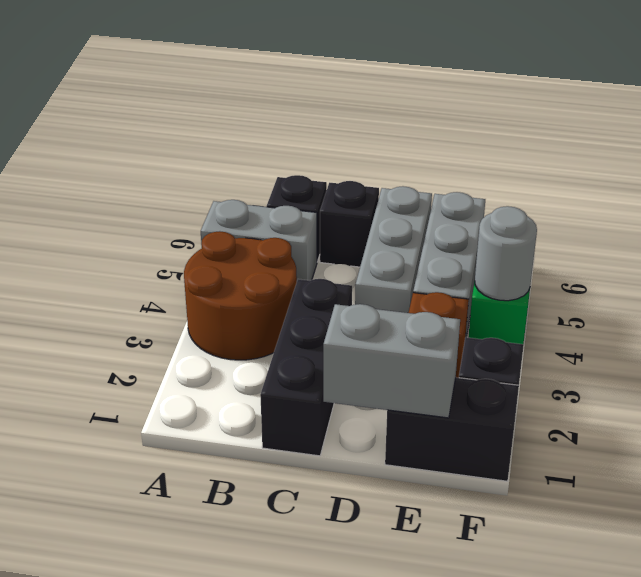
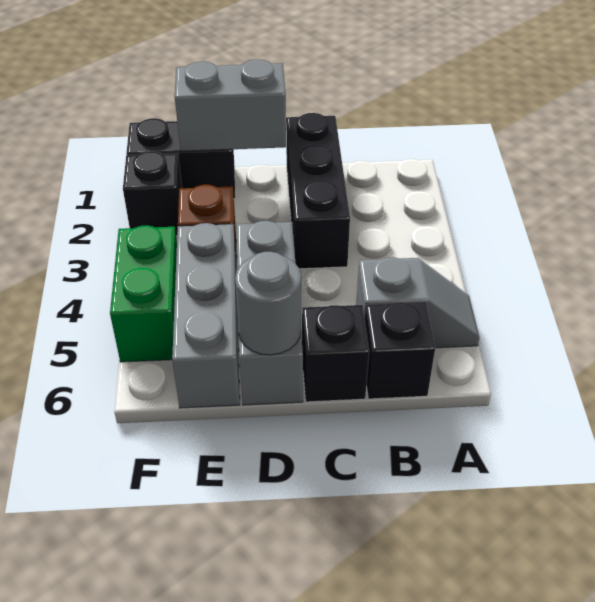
brown round brick A3:B4 level 1 -> none
grey brick A5:B5 level 1 -> grey slope A5:B5 level 1 top B
grey round brick F4 level 2 -> grey round brick D6 level 2

